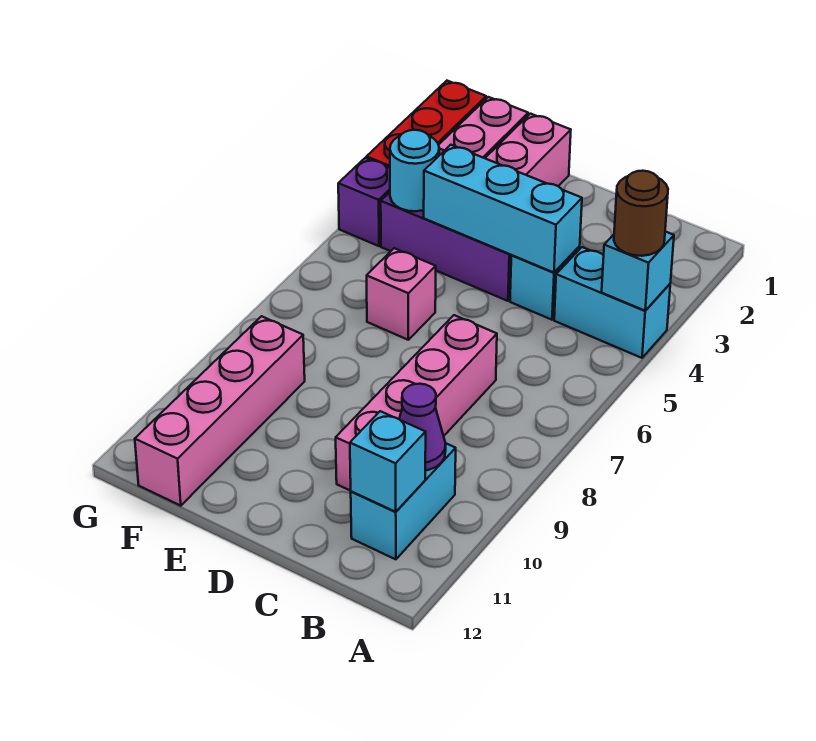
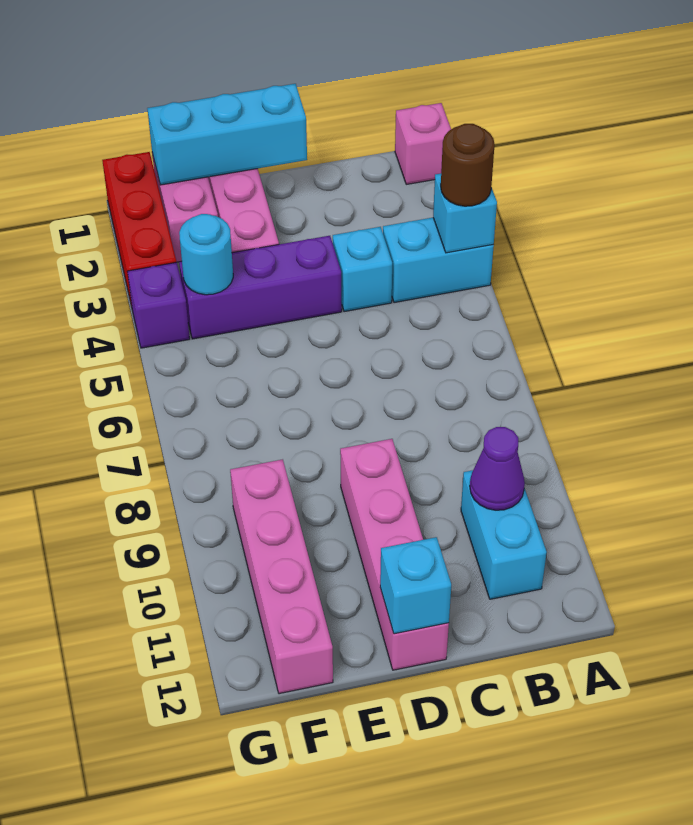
cyan brick B11 level 2 -> cyan brick D12 level 2
cyan brick C4:E4 level 2 -> cyan brick D1:F1 level 2
pink brick C7:C10 level 1 -> pink brick D9:D12 level 1
pink brick E6 level 1 -> pink brick A1 level 1

